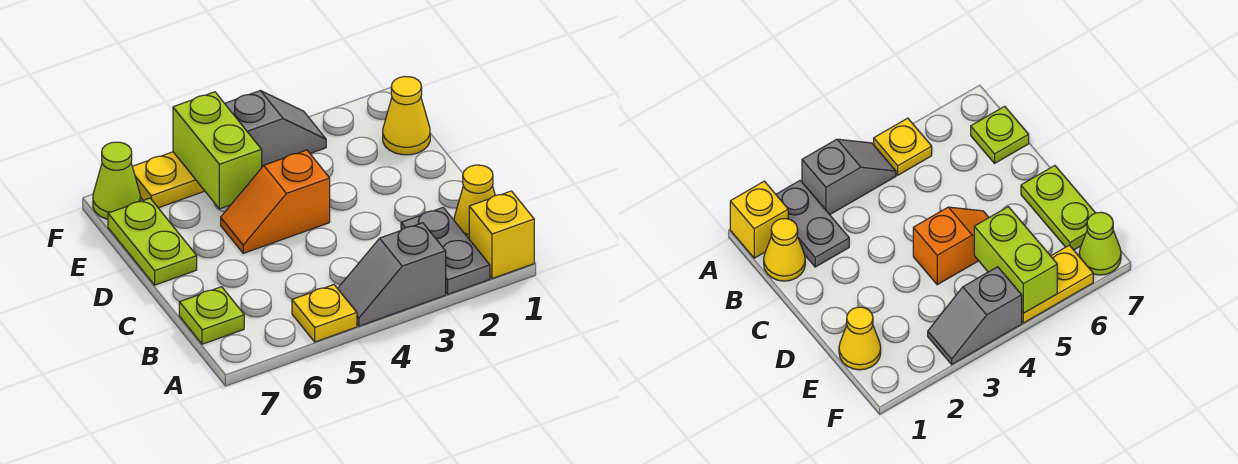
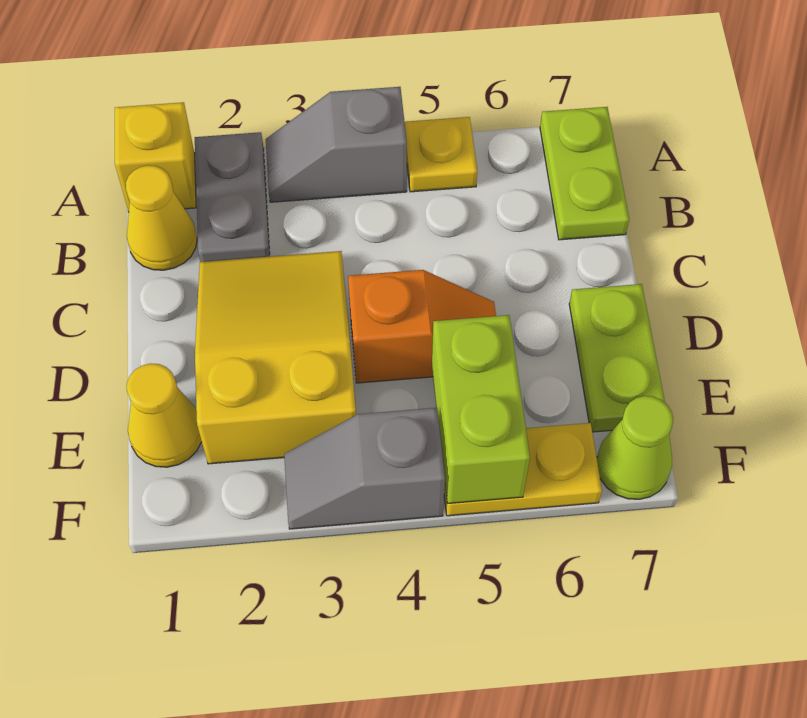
grey slope A3:A4 level 1 top 3 -> grey slope A3:A4 level 1 top 4
lime plate B7 level 1 -> lime plate A7:B7 level 1
none -> yellow slope C2:E3 level 1 top E

